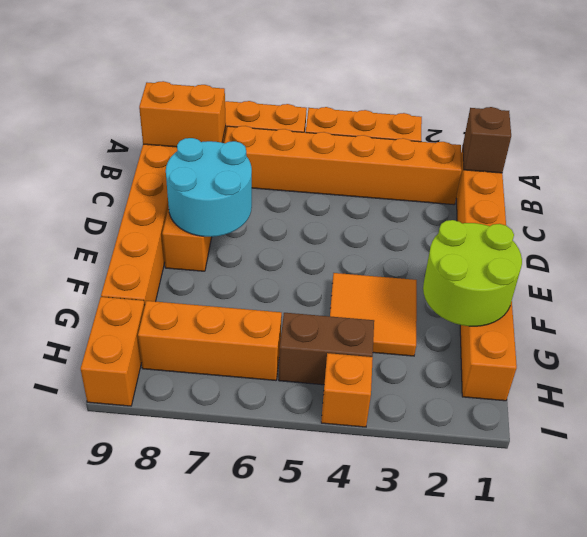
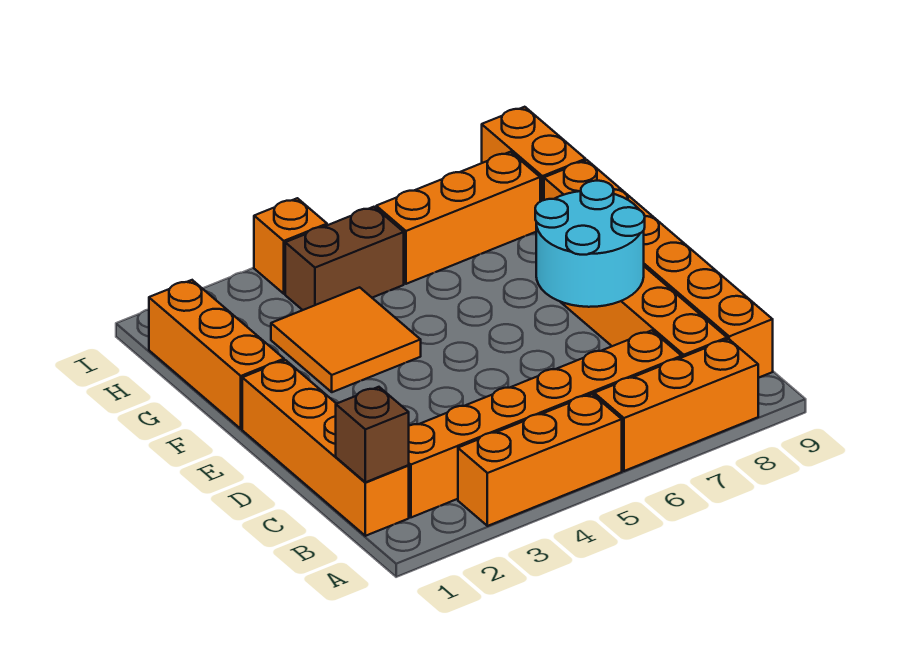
orange brick B8:B9 level 2 -> none
lime round brick F1:G2 level 2 -> none

